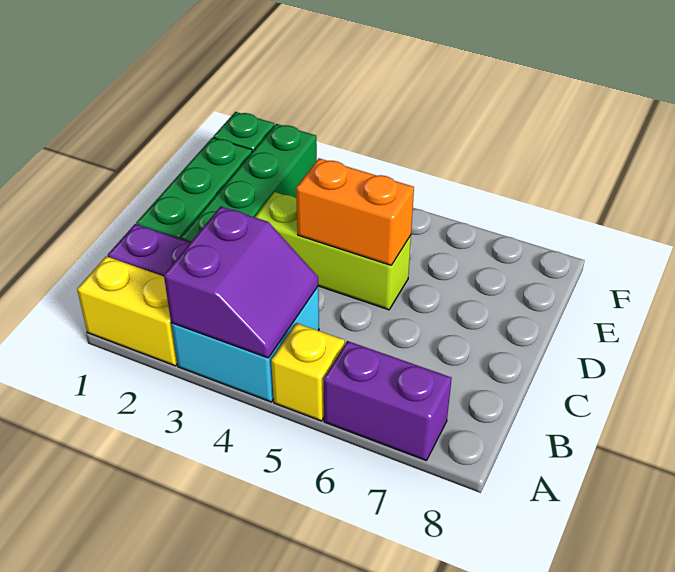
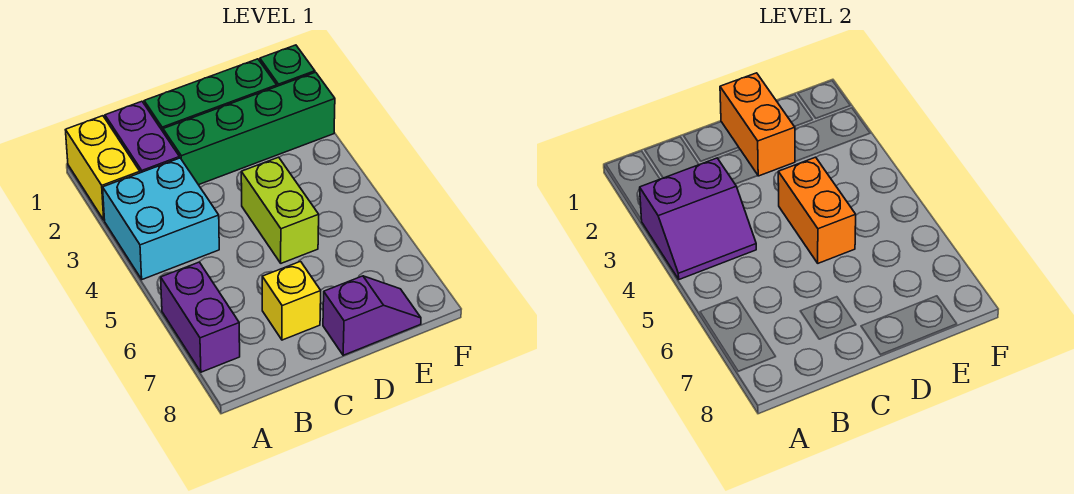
yellow brick A5 level 1 -> yellow brick C7 level 1
none -> orange brick D1:D2 level 2
lime brick D3:D5 level 1 -> lime brick D4:D5 level 1
none -> purple slope D8:E8 level 1 top D

